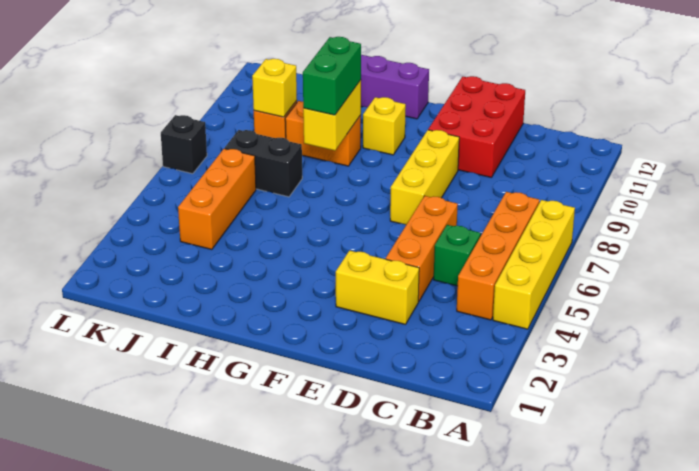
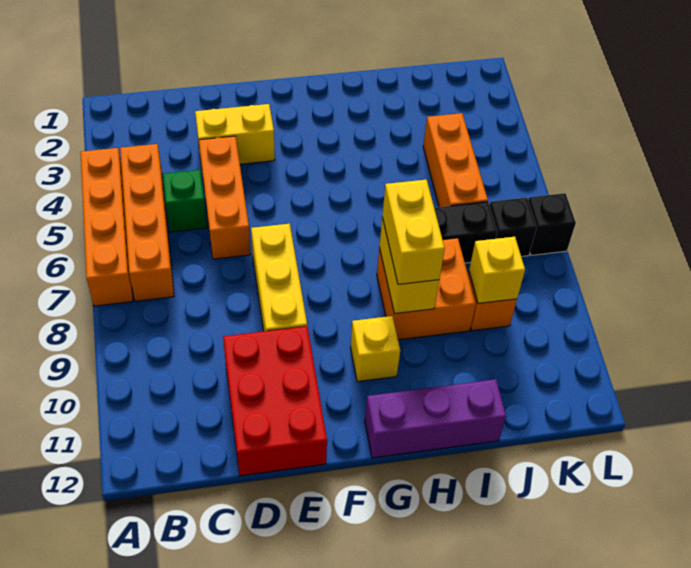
yellow brick A4:A7 level 1 -> orange brick A4:A7 level 1
green brick H8:H9 level 3 -> yellow brick H8:H9 level 3
orange brick H9:I9 level 1 -> orange brick H8:I9 level 1
none -> black brick K7 level 1

